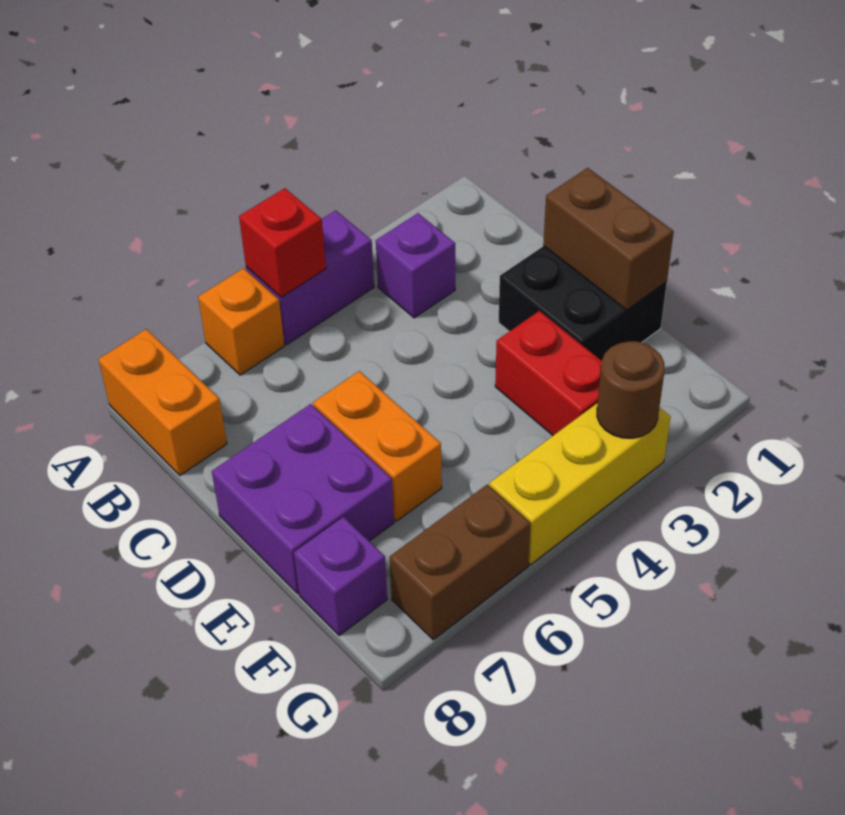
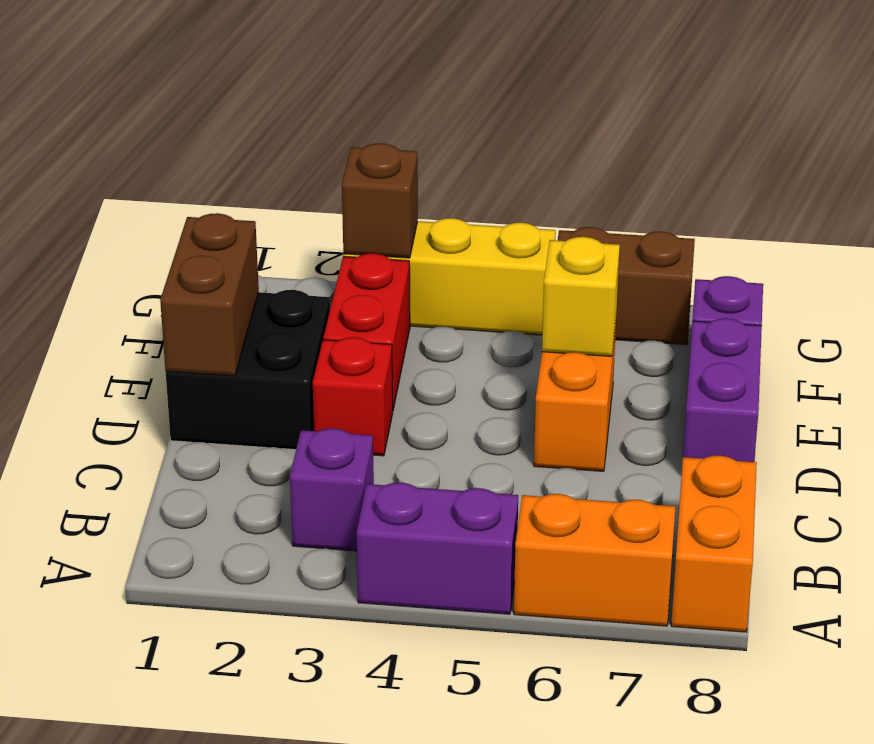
red brick A5 level 2 -> red brick D3 level 1
orange brick A6 level 1 -> orange brick A6:A7 level 1
purple brick D7:E8 level 1 -> purple brick D8:E8 level 1
none -> yellow brick E6 level 2
brown round brick G3 level 2 -> brown brick G3 level 2

